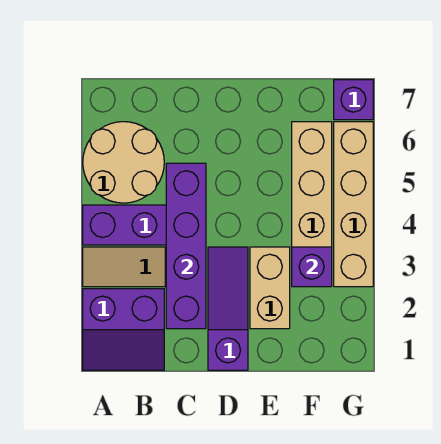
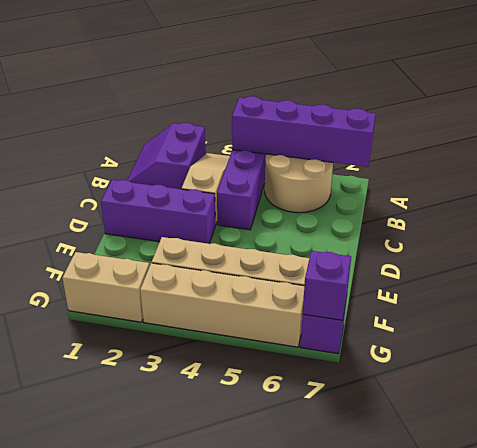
purple brick C2:C5 level 2 -> purple brick A4:A7 level 2
purple slope D1:D3 level 1 top 1 -> purple brick D1:D3 level 1
tan brick E2:E3 level 1 -> tan brick G1:G2 level 1
purple brick F3 level 2 -> purple brick G7 level 2

